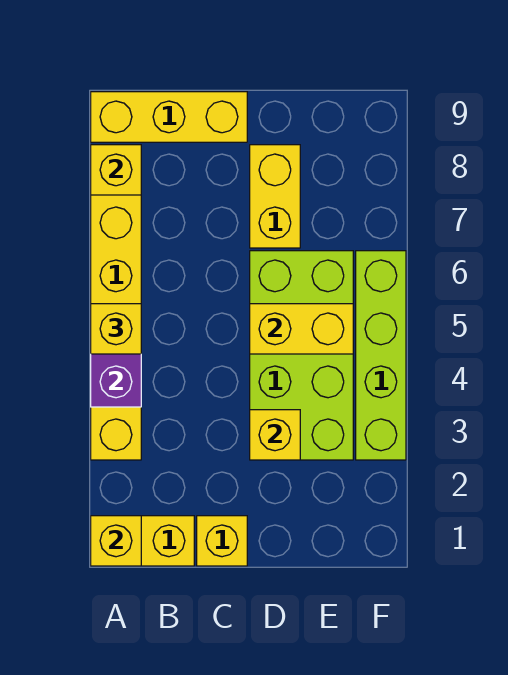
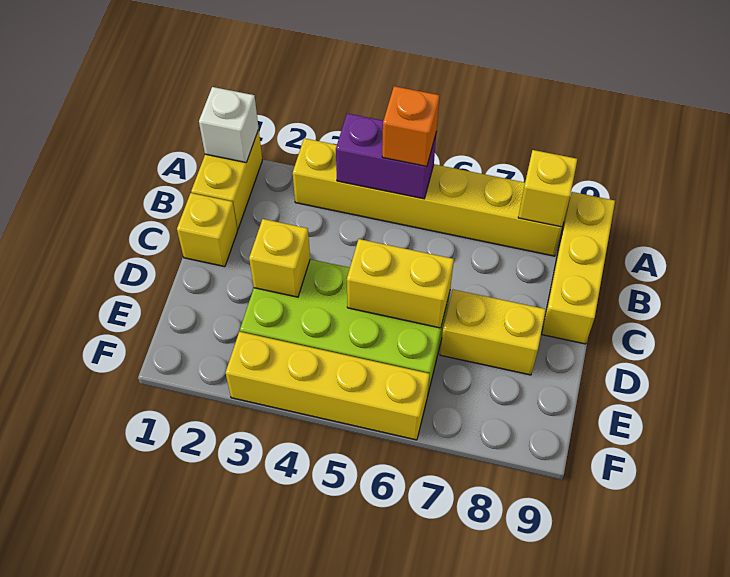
yellow brick A1 level 2 -> white brick A1 level 2
yellow brick A5 level 3 -> orange brick A5 level 3
yellow brick D5:E5 level 2 -> yellow brick D5:D6 level 2
lime brick F3:F6 level 1 -> yellow brick F3:F6 level 1

